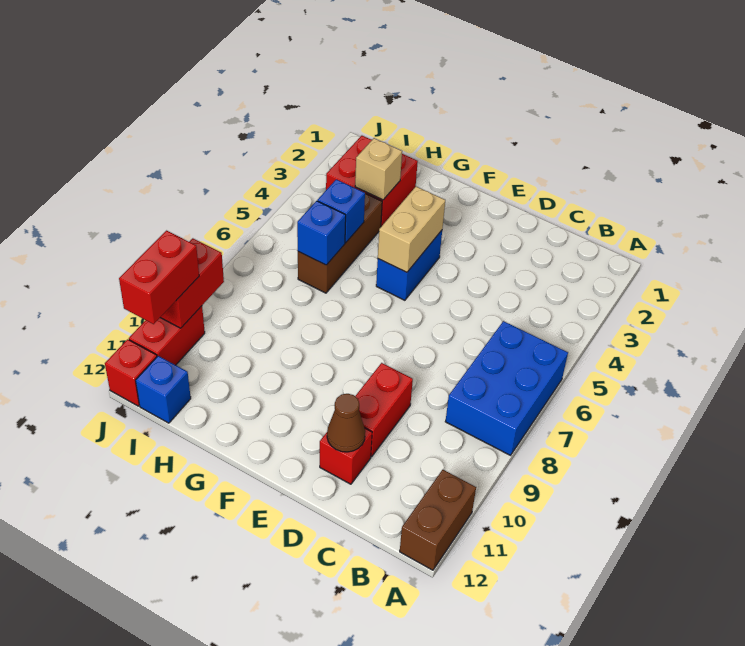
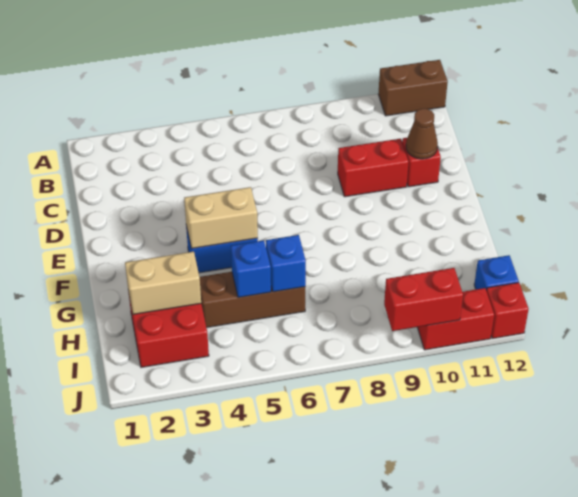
blue brick A6:B8 level 1 -> none
tan brick H3 level 2 -> tan brick H2:H3 level 2
red brick J10:J11 level 3 -> none

